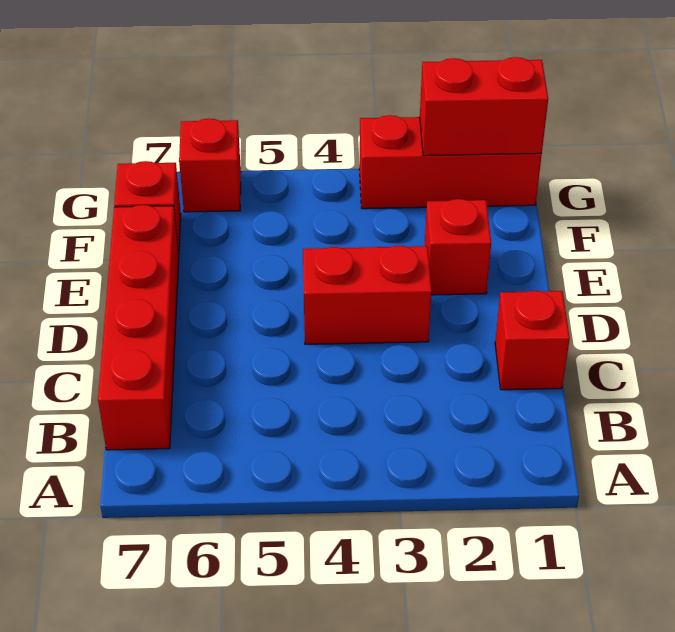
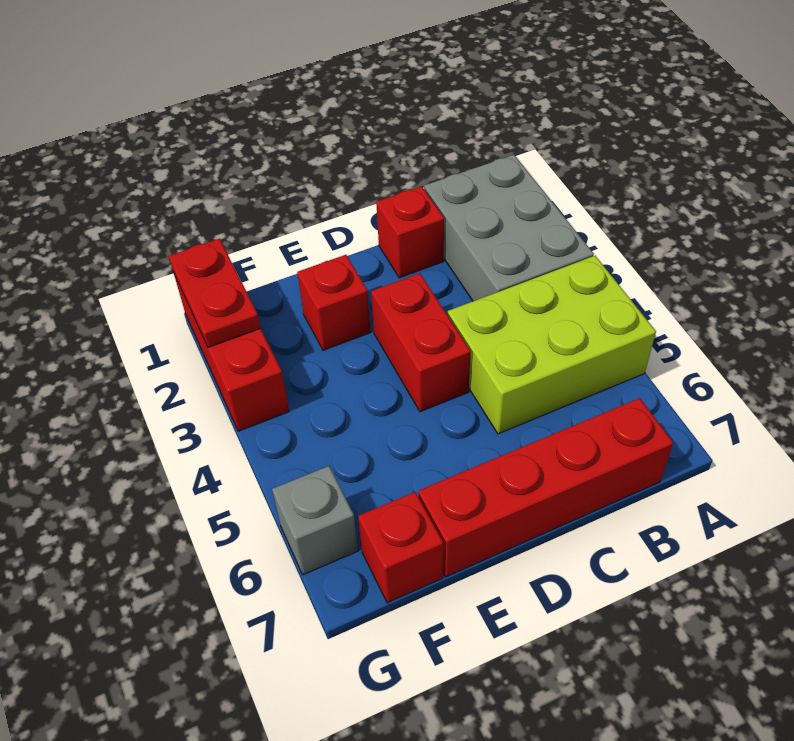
none -> grey brick A1:B3 level 1
none -> lime brick A4:C5 level 1
red brick G1:G2 level 2 -> red plate G1:G2 level 2
red brick G6 level 1 -> grey brick G6 level 1

